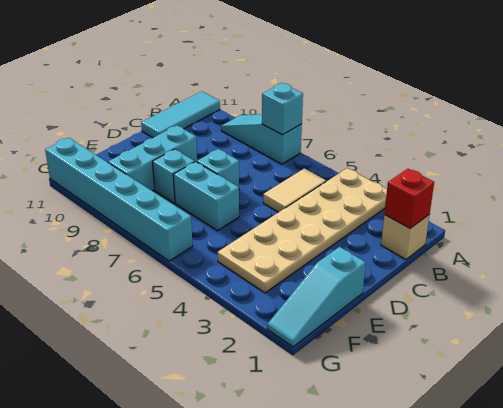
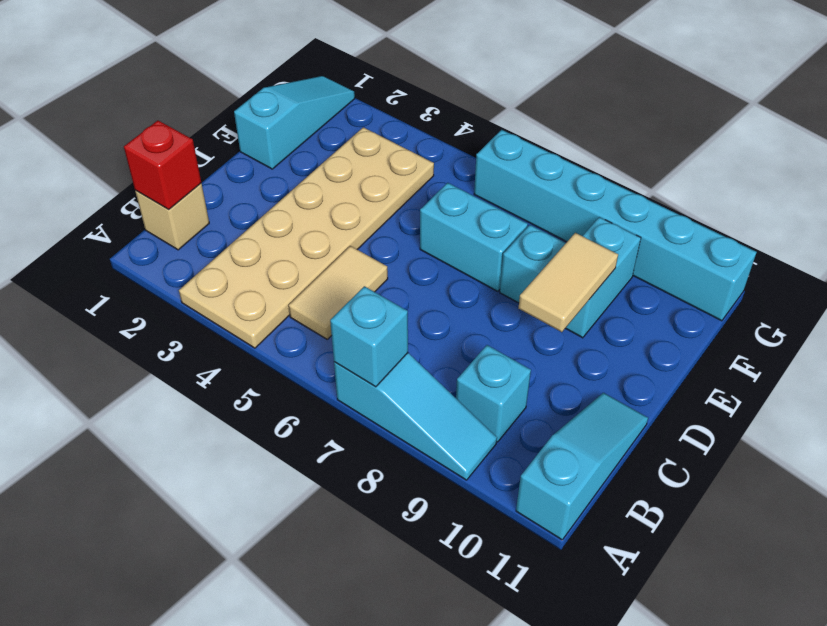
cyan tile A11:C11 level 1 -> cyan slope A11:C11 level 1 top A
cyan brick D7 level 1 -> cyan brick B9 level 1
cyan brick D9:F9 level 1 -> cyan brick E9:F9 level 1
none -> tan tile D9:E9 level 2

